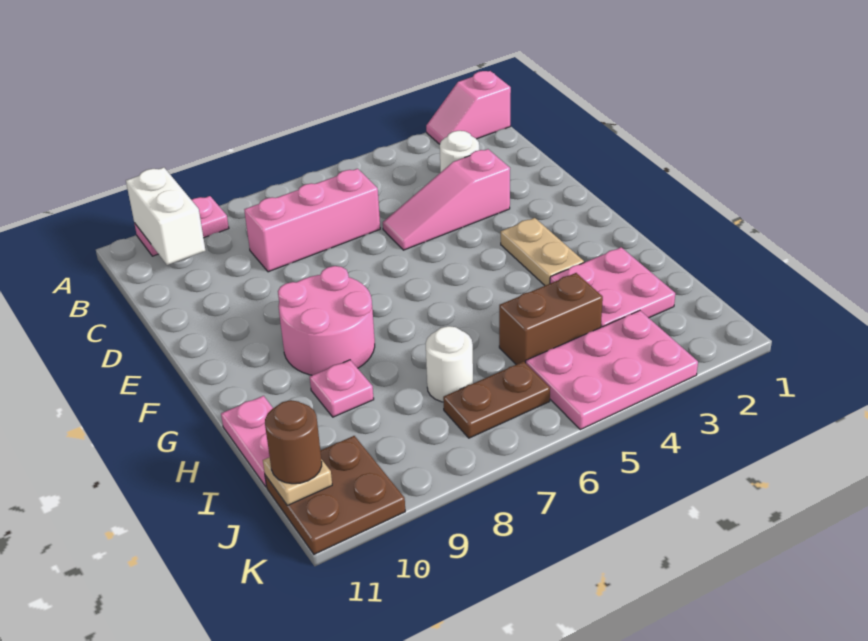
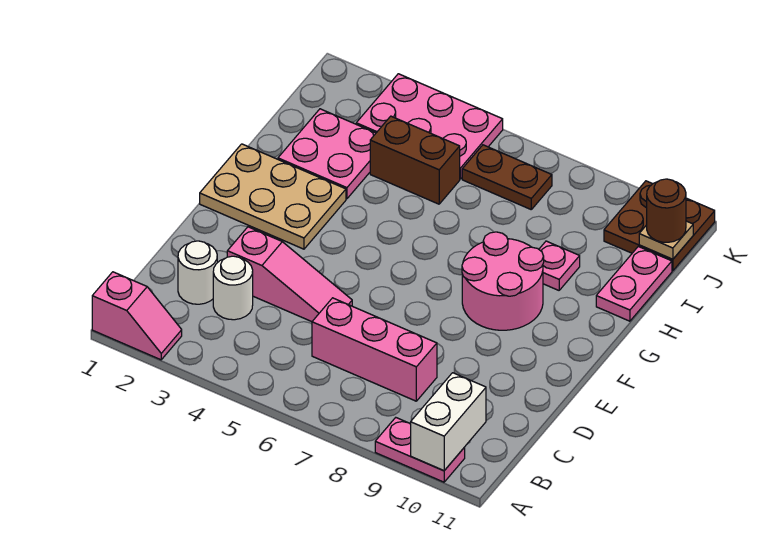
tan plate F3:G3 level 1 -> tan plate F1:G3 level 1
white round brick I7 level 1 -> white round brick C2 level 1

